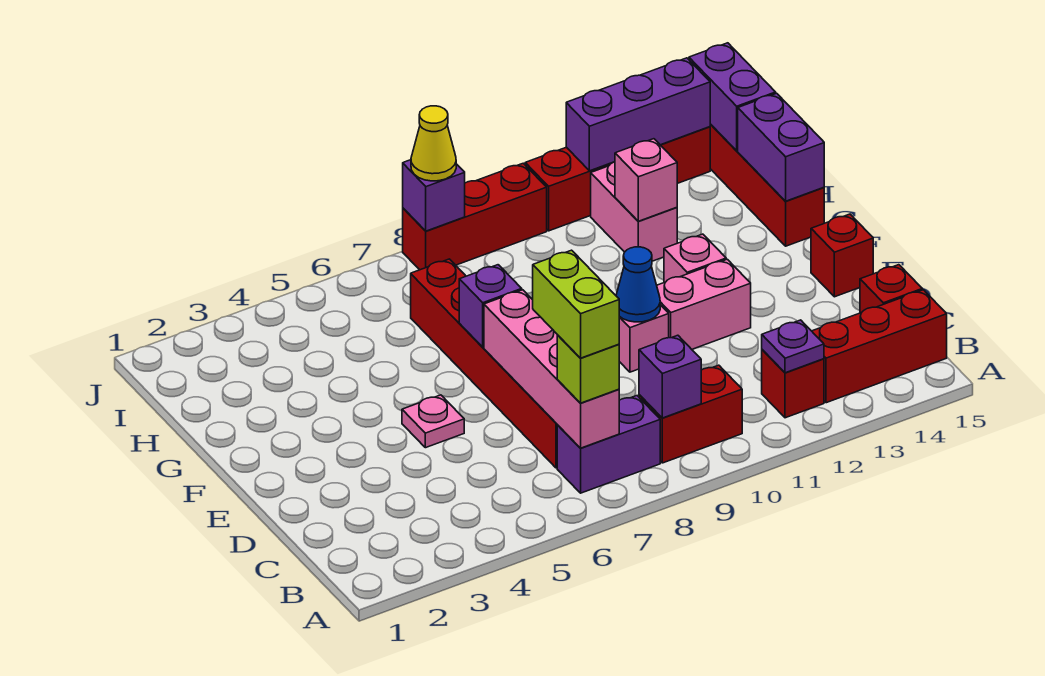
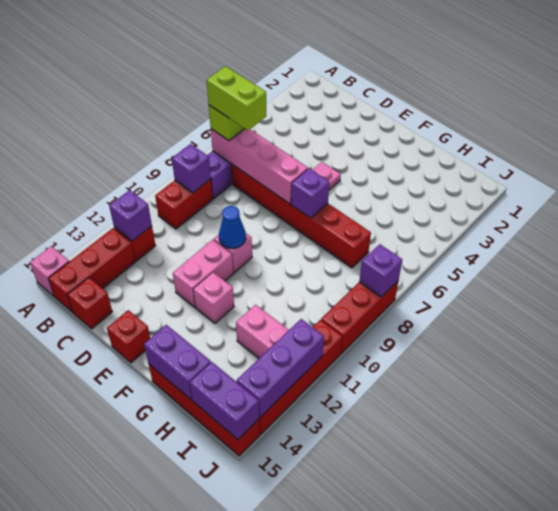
purple plate B12 level 2 -> purple brick B12 level 2
pink brick H12 level 2 -> pink brick A15 level 1
yellow cone J8 level 3 -> none

